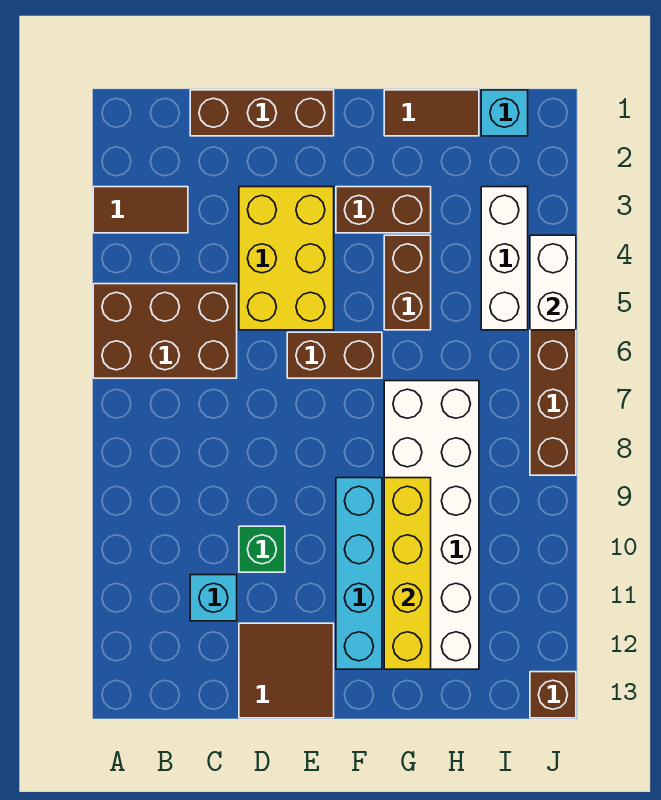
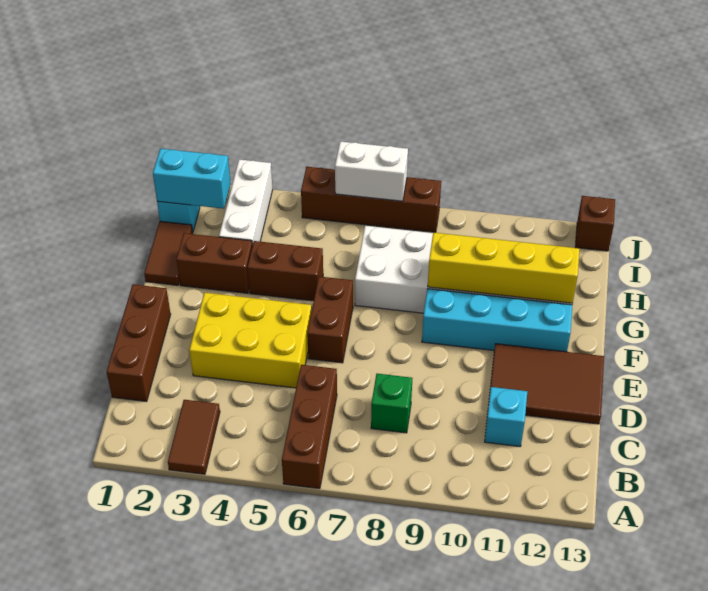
brown brick A5:C6 level 1 -> brown brick A6:C6 level 1
green brick D10 level 1 -> green brick C8 level 1
brown tile D12:E13 level 1 -> brown tile D11:E13 level 1
brown brick F3:G3 level 1 -> brown brick G2:G3 level 1
none -> cyan brick I1:I2 level 2
white brick I3:I5 level 1 -> white brick H3:J3 level 1
white brick J4:J5 level 2 -> white brick J6:J7 level 2

